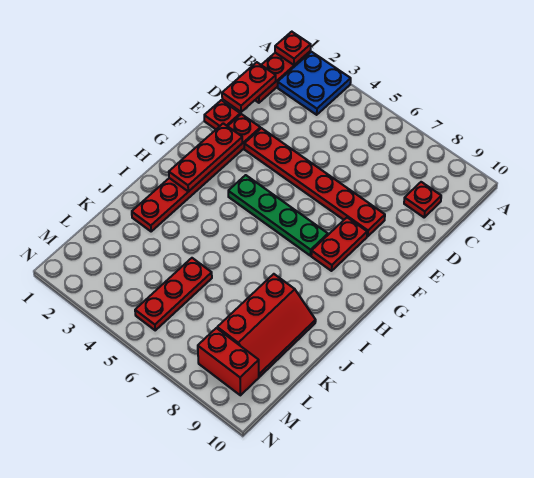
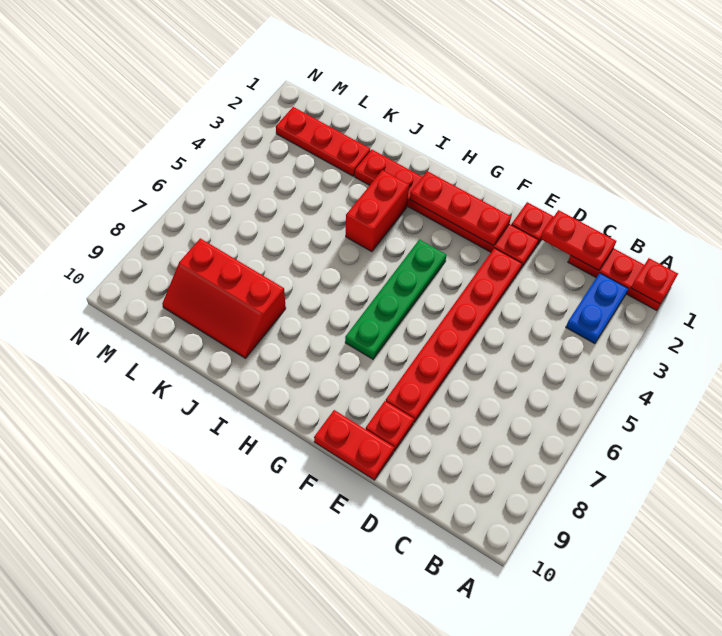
blue plate A2:B3 level 1 -> blue plate B2:B3 level 1
red plate C9 level 1 -> red plate E9 level 1
red plate F8:G8 level 1 -> red plate E10:F10 level 1
red plate K5:M5 level 1 -> red plate K2:M2 level 1
red brick M8:M9 level 1 -> red brick I3:I4 level 1

